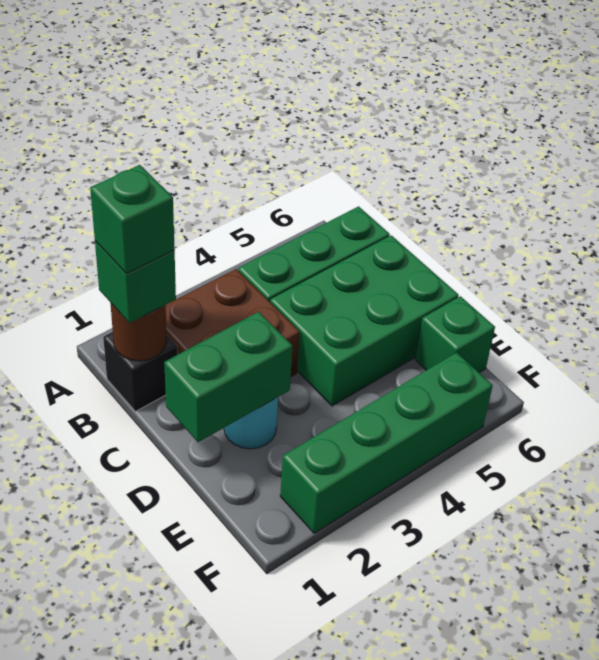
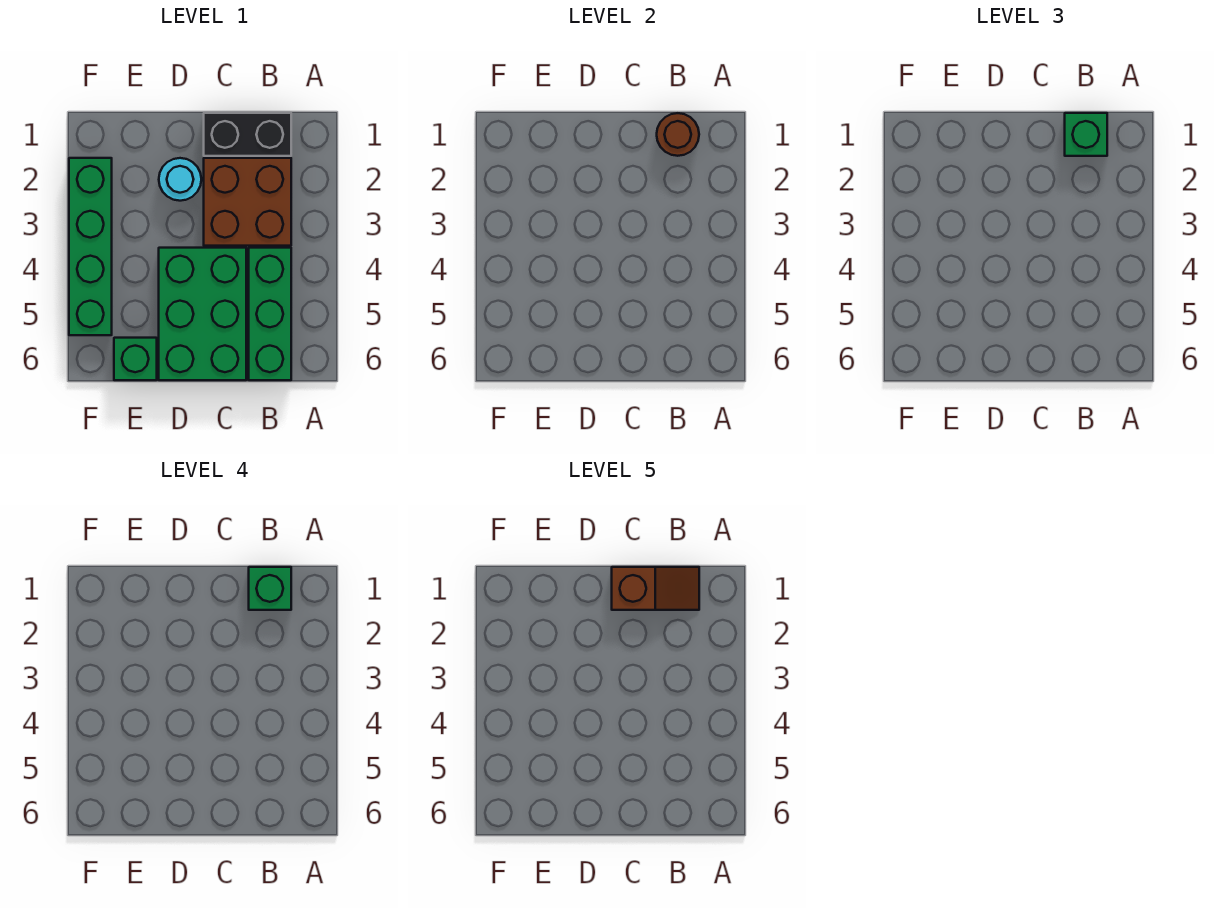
black brick B1 level 1 -> black brick B1:C1 level 1
none -> brown slope B1:C1 level 5 top C
green brick D1:D2 level 2 -> none

